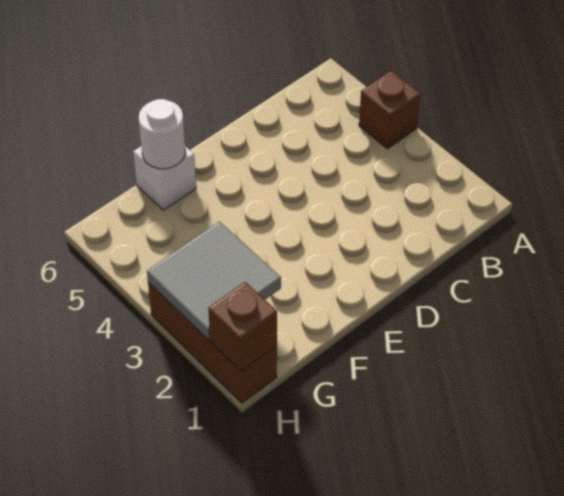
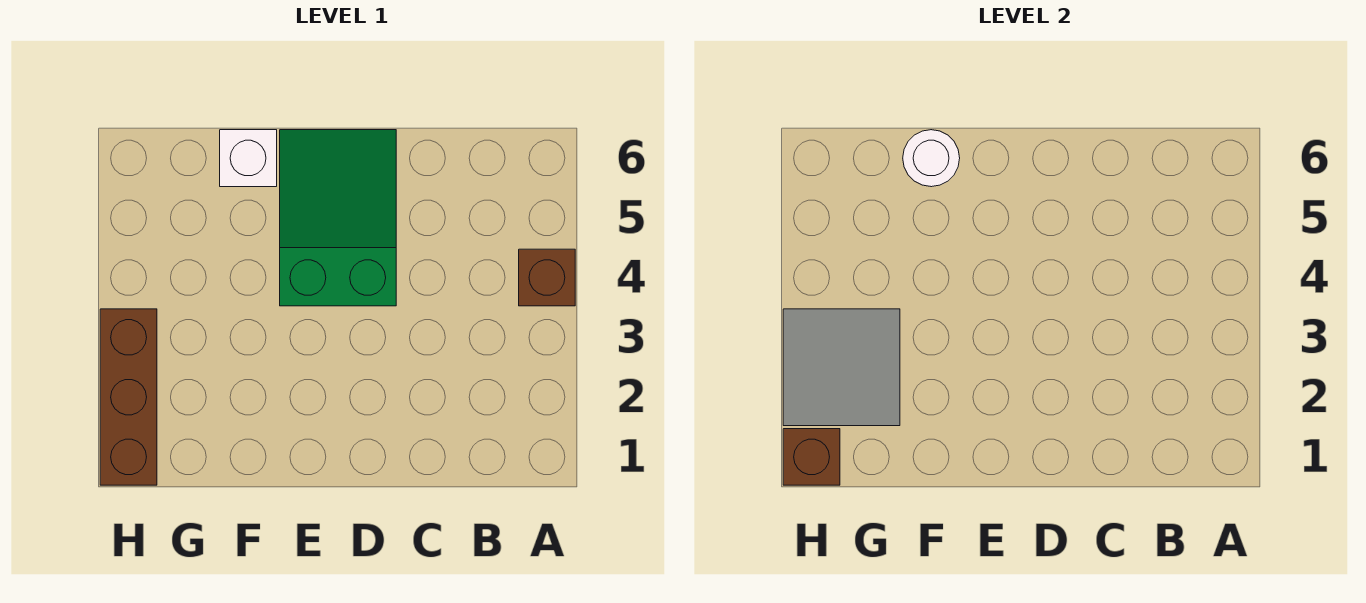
none -> green slope D4:E6 level 1 top 4

